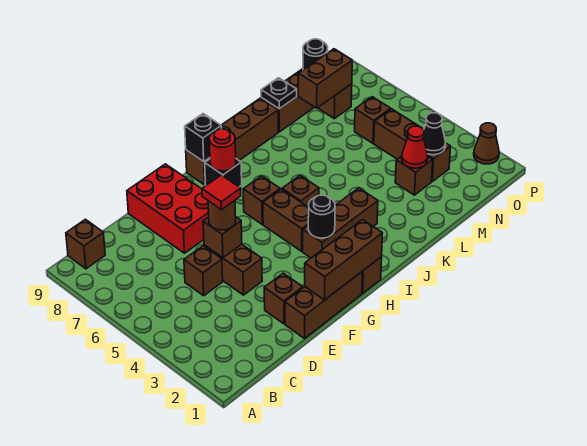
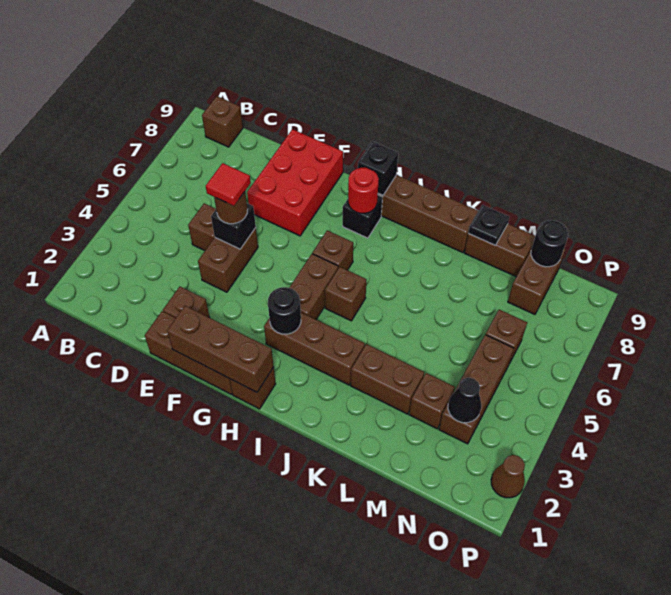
brown brick E5 level 2 -> black brick E5 level 2
red cone M3 level 2 -> none
brown brick M8:N8 level 2 -> brown brick K3:L3 level 1

